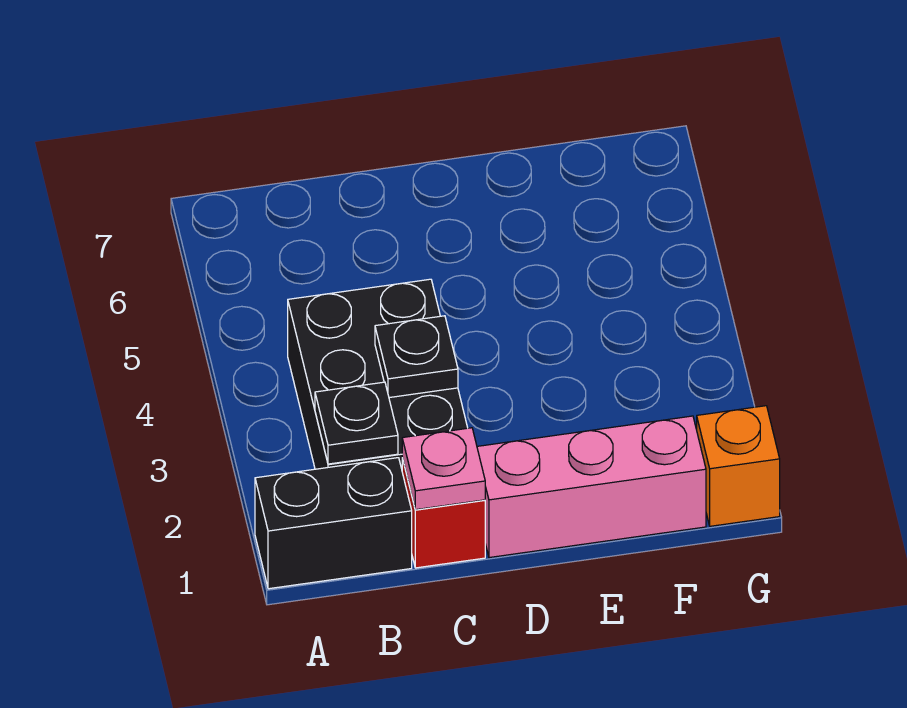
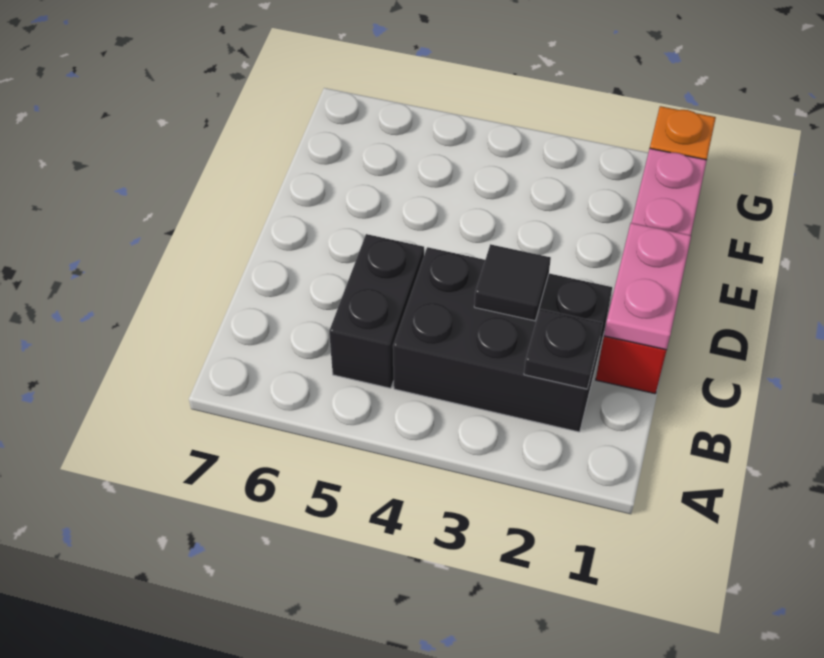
black brick A1:B1 level 1 -> black brick B5:C5 level 1
pink plate C1 level 2 -> pink plate C1:D1 level 2
black plate C3 level 2 -> black tile C3 level 2

